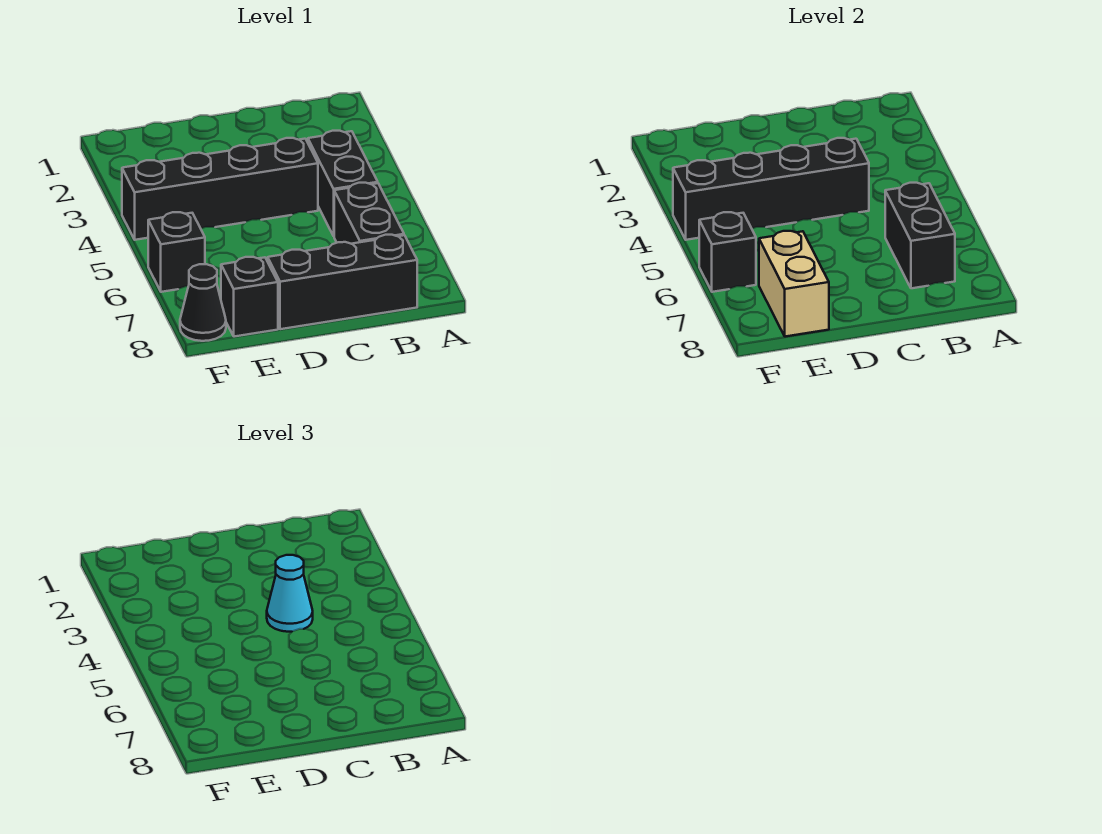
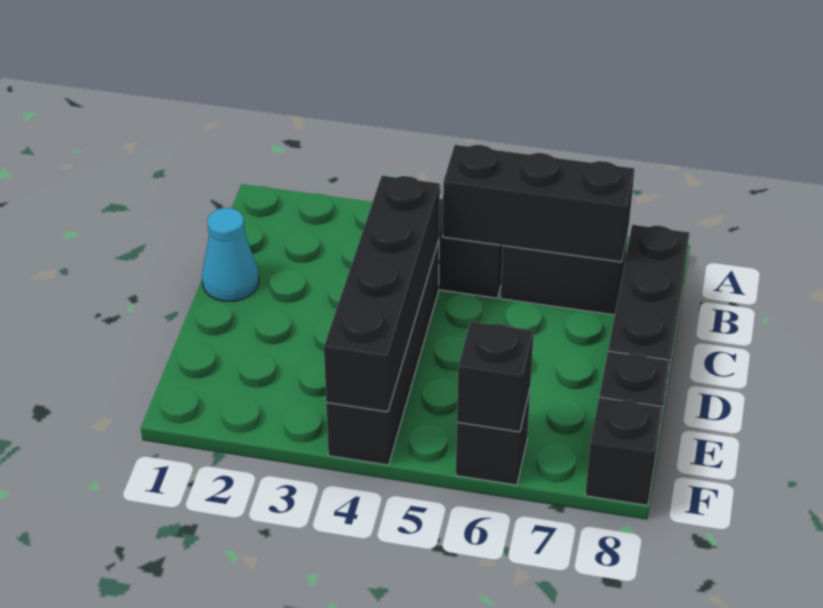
black brick B6:B7 level 2 -> black brick B5:B7 level 2
cyan cone C4 level 3 -> cyan cone C1 level 1
tan brick E7:E8 level 2 -> none
black cone F8 level 1 -> black brick F8 level 1

